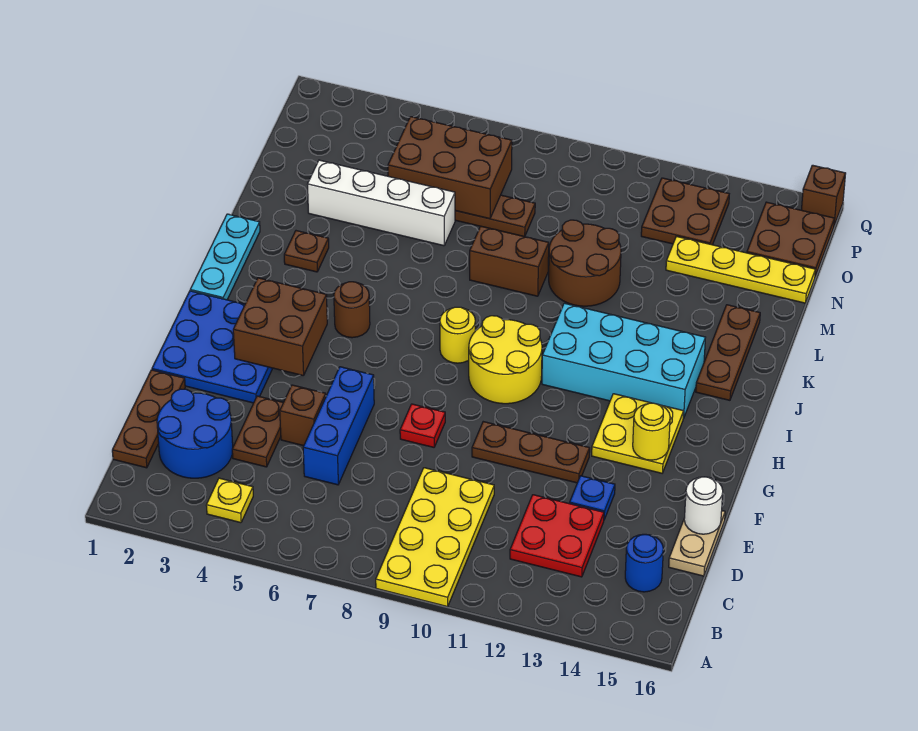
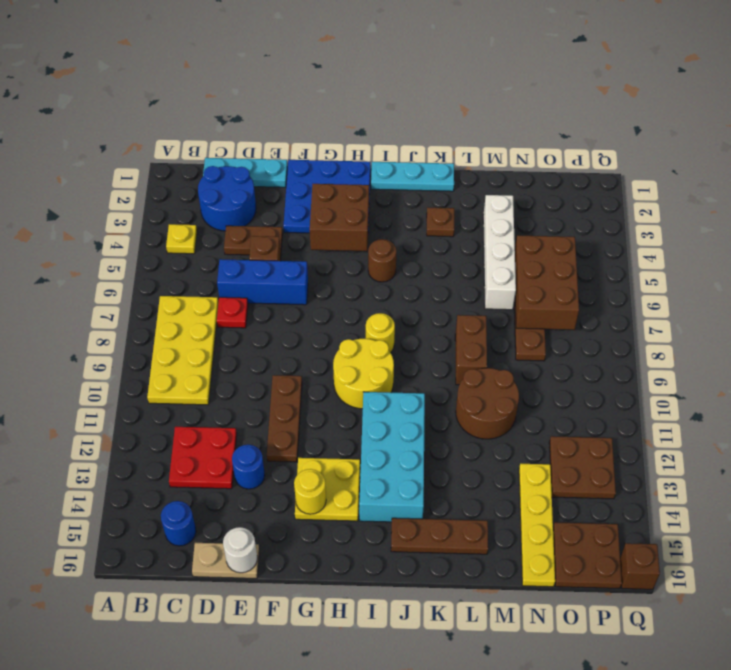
yellow plate A9:D10 level 1 -> yellow plate B7:C10 level 1
brown plate C1:E1 level 1 -> cyan plate C1:E1 level 1
blue plate E13 level 1 -> blue round brick E13 level 1
red plate F8 level 1 -> red plate D7 level 1

